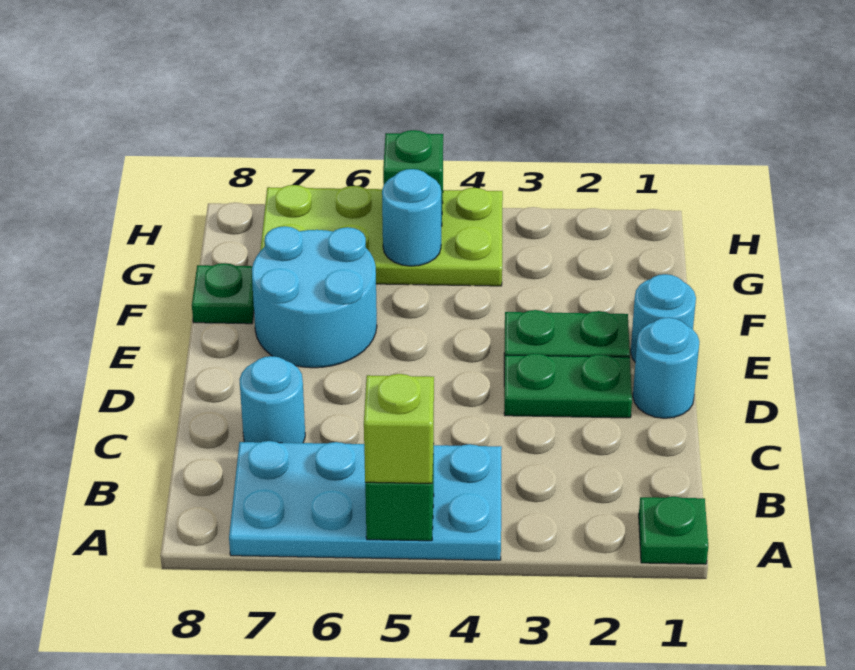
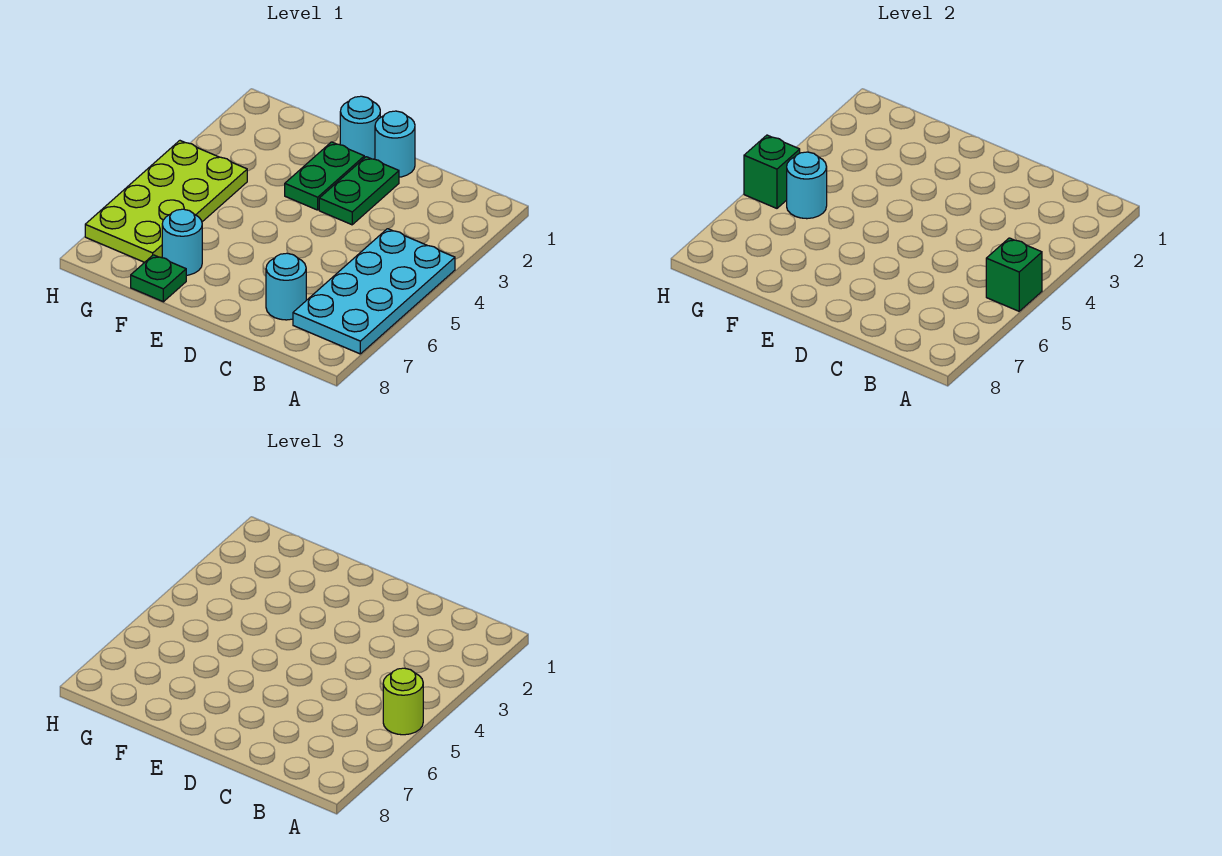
green plate A1 level 1 -> none
lime brick A5 level 3 -> lime round brick A5 level 3
cyan round brick E6:F7 level 1 -> cyan round brick F7 level 1

